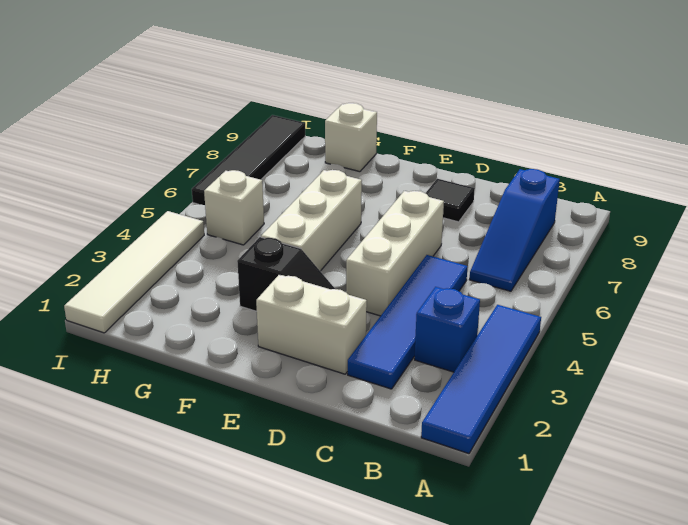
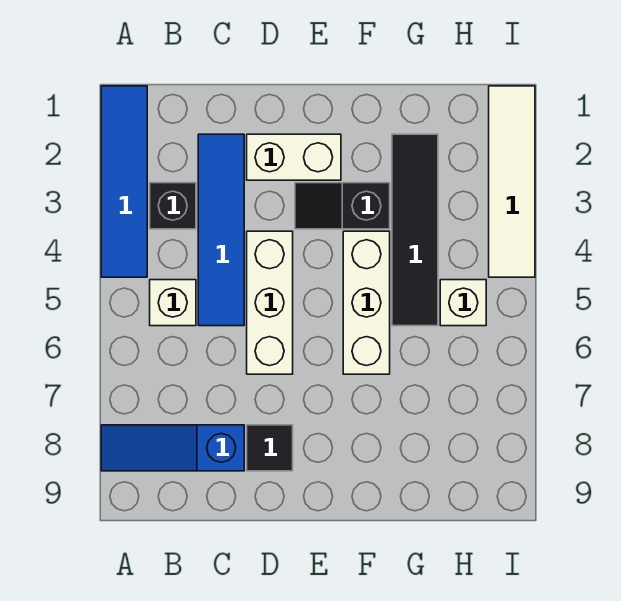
blue brick B3 level 1 -> black brick B3 level 1
blue slope B6:B8 level 1 top 8 -> blue slope A8:C8 level 1 top C
white brick G9 level 1 -> white brick B5 level 1
black tile I6:I9 level 1 -> black tile G2:G5 level 1

